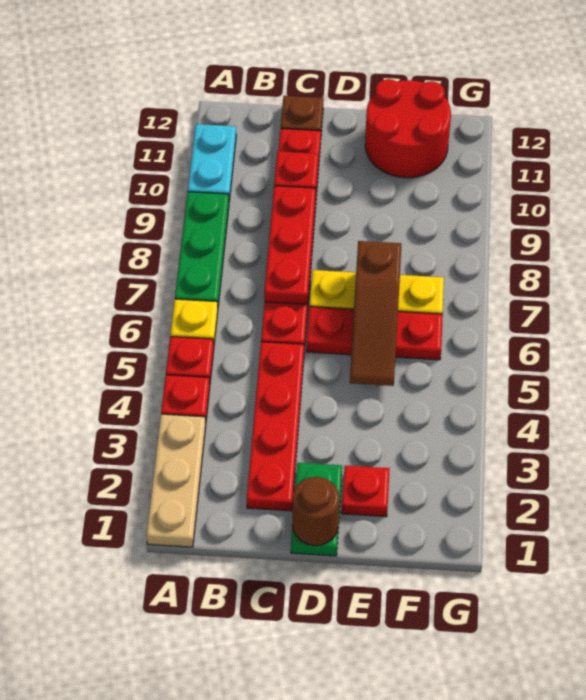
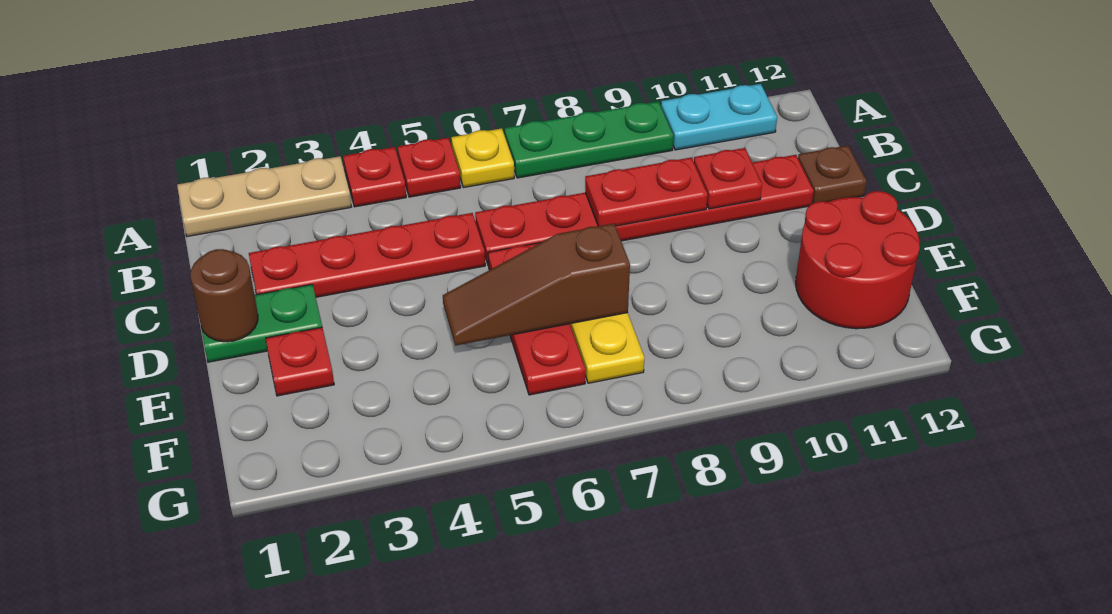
red plate C7:C9 level 2 -> red plate C8:C9 level 2

